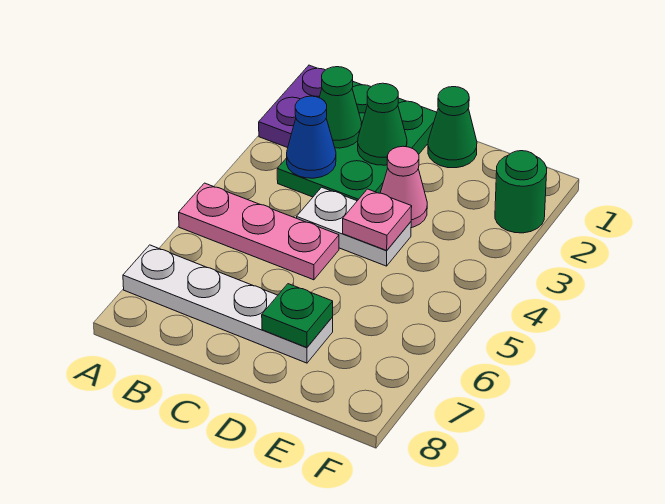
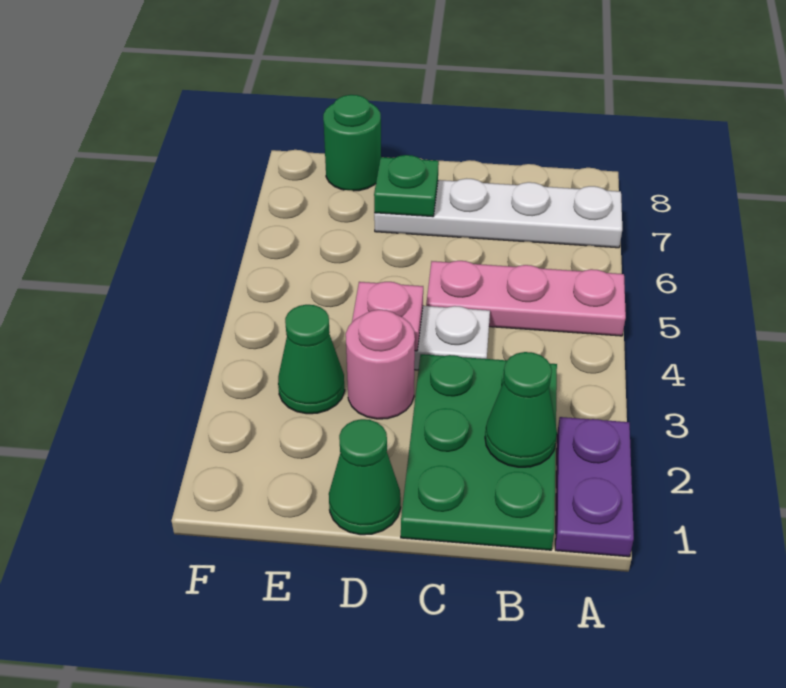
blue cone B3 level 2 -> none
green cone C2 level 2 -> green cone E3 level 1
pink cone D3 level 1 -> pink round brick D3 level 1
green round brick F2 level 1 -> green round brick E8 level 1

